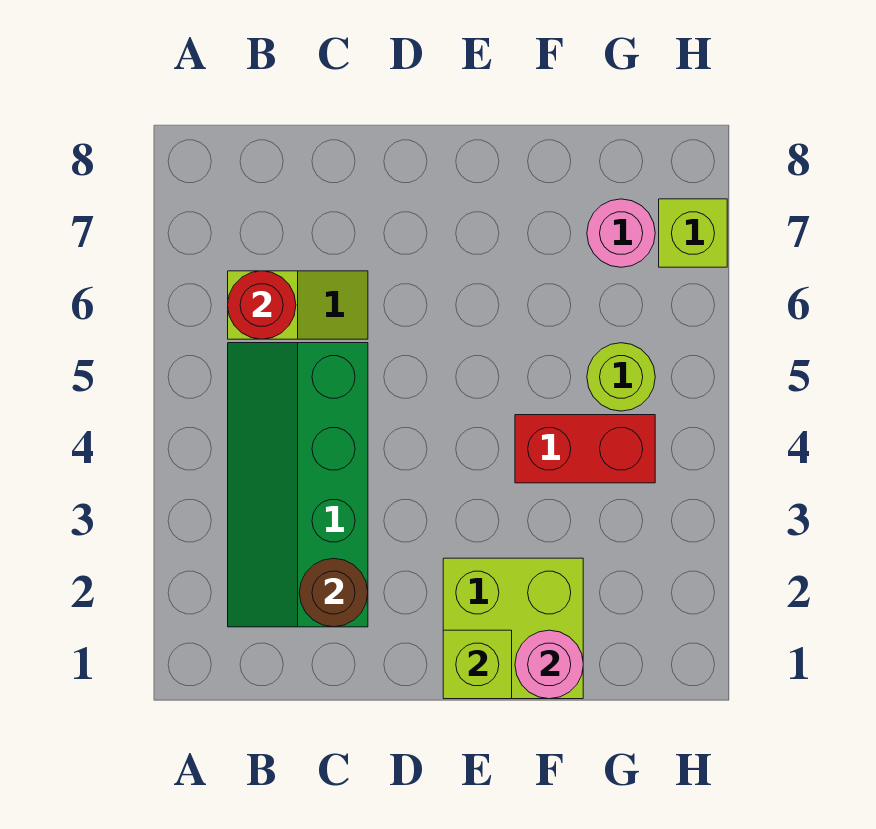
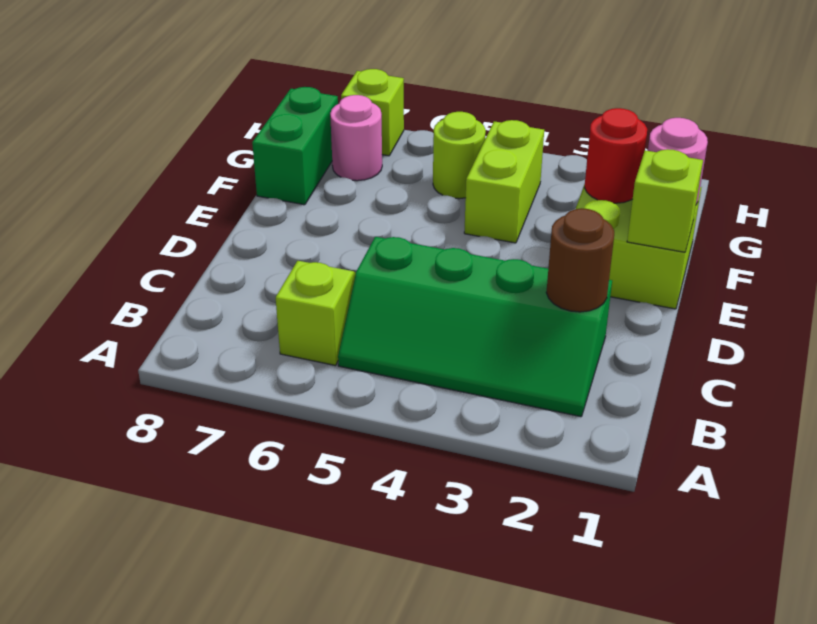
red round brick B6 level 2 -> red round brick F2 level 2
red brick F4:G4 level 1 -> lime brick F4:G4 level 1
none -> green brick F8:G8 level 1

